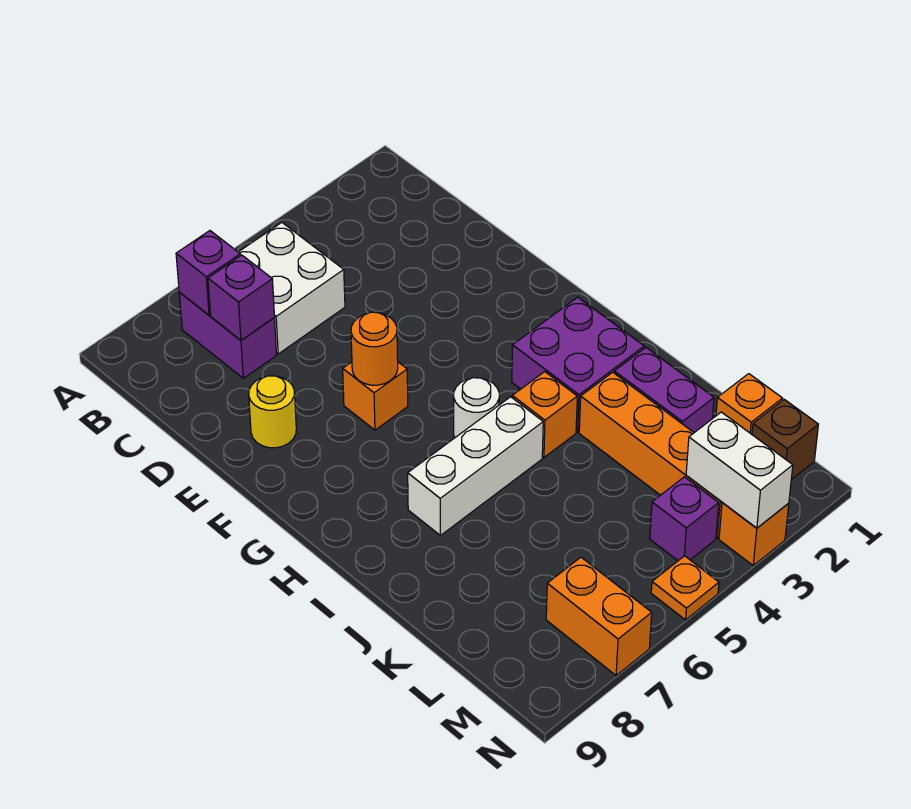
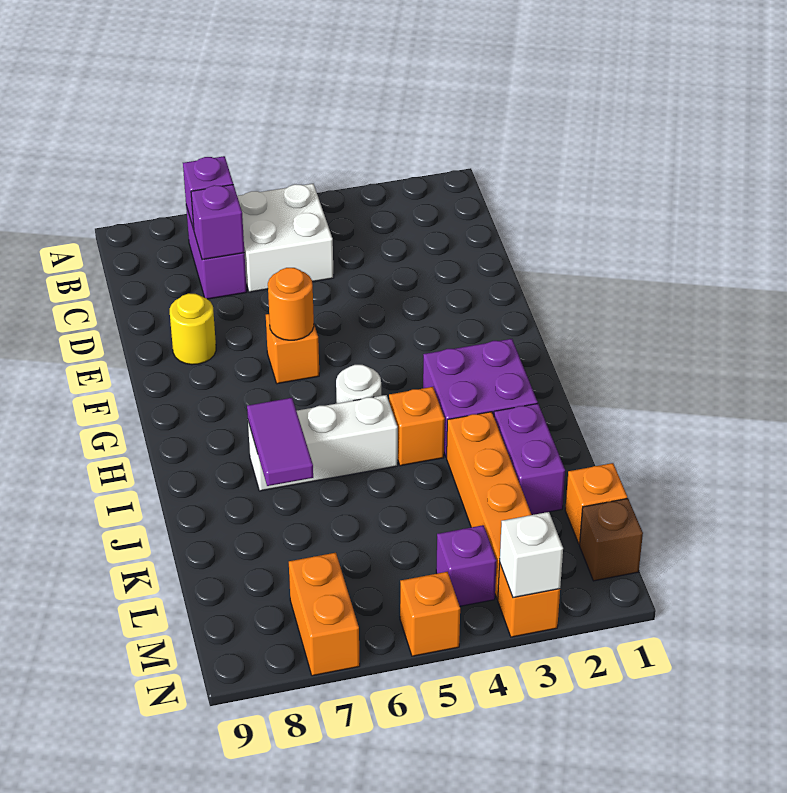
none -> purple tile I7:J7 level 2
white brick M3:N3 level 2 -> white brick N3 level 2
orange plate N5 level 1 -> orange brick N5 level 1

